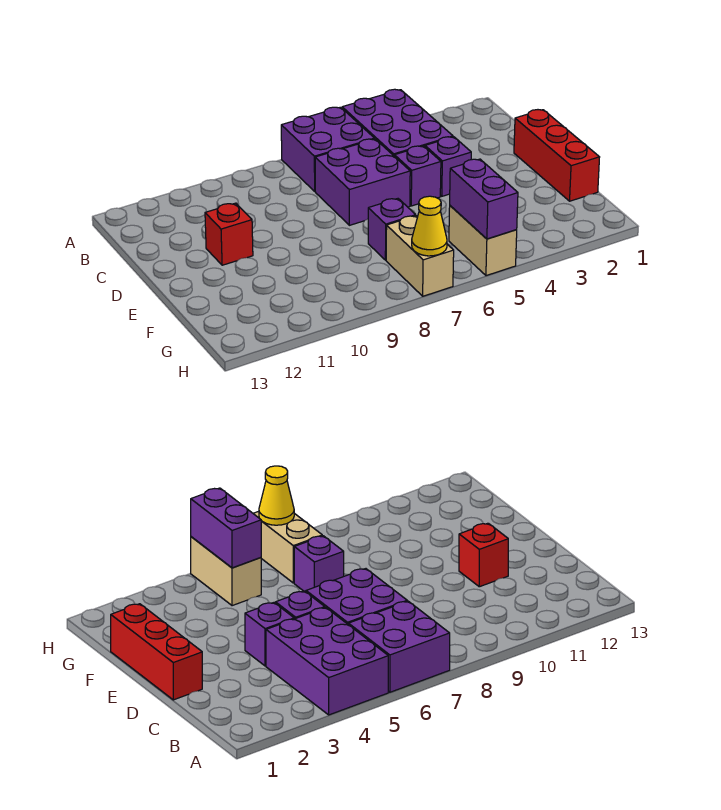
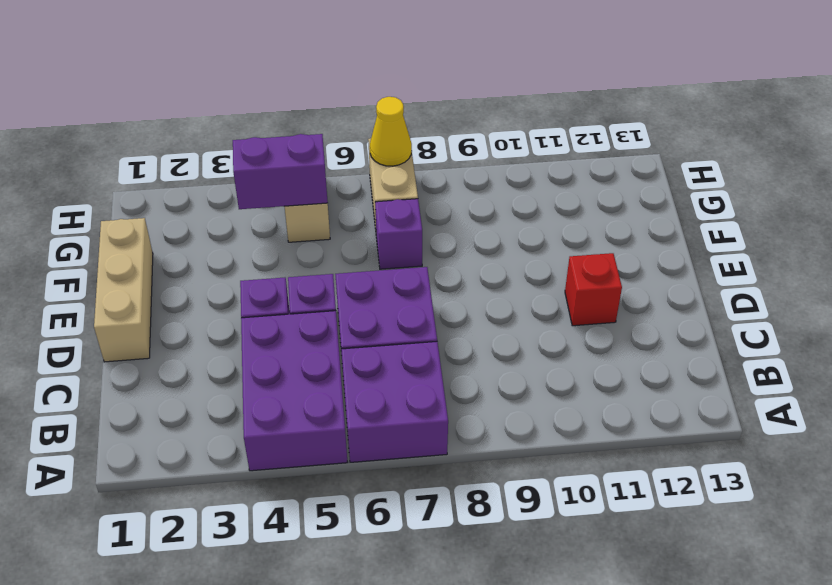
red brick D1:F1 level 1 -> tan brick D1:F1 level 1
purple brick G5:H5 level 2 -> purple brick G4:G5 level 2

